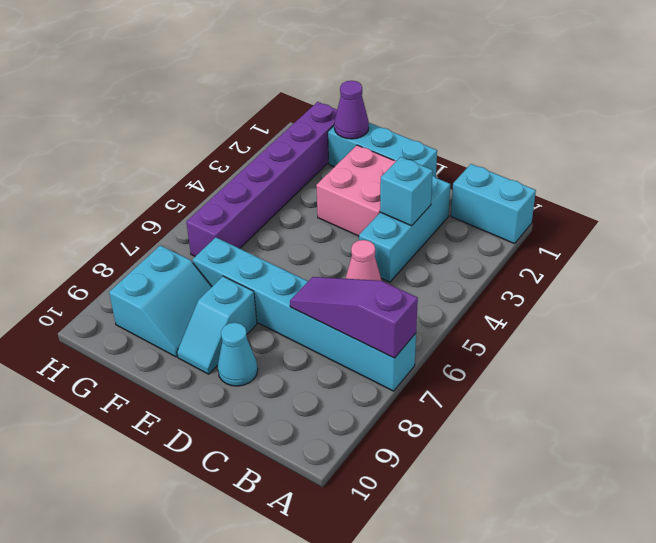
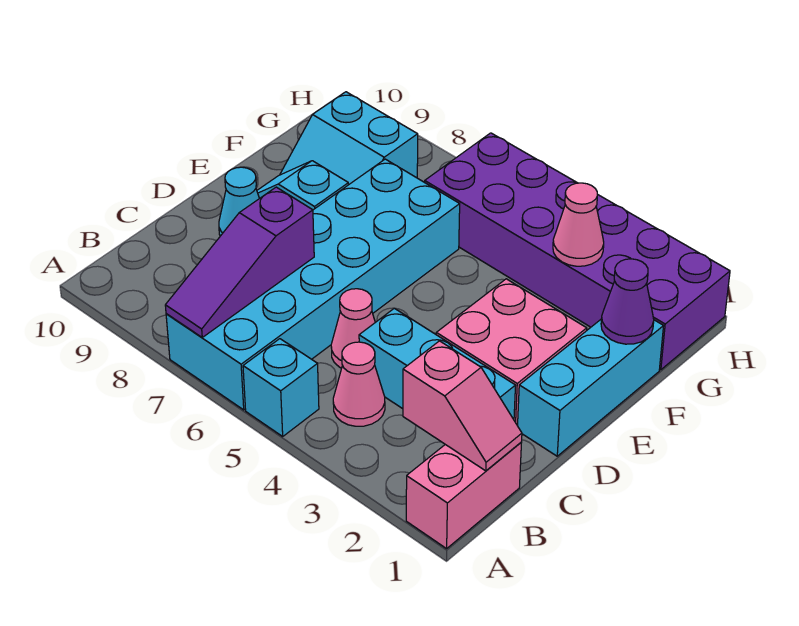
cyan brick A1:B1 level 1 -> pink brick A1:B1 level 1
cyan brick A7:F7 level 1 -> cyan brick A6:F7 level 1
purple slope A7:C7 level 2 top A -> purple slope A7:C7 level 2 top C
none -> pink slope B1:B2 level 2 top 2
none -> pink cone B4 level 1
cyan brick C3 level 2 -> cyan brick A5 level 1
purple brick G1:G6 level 1 -> purple brick G1:H6 level 1
none -> pink cone G3 level 2

